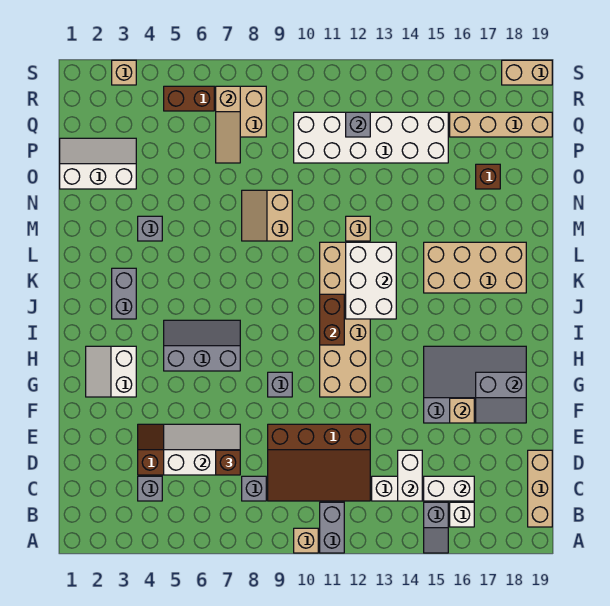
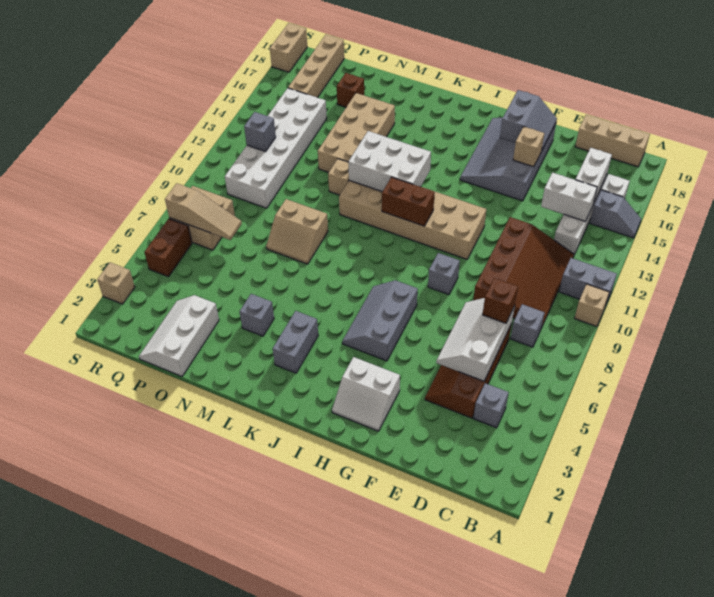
grey brick J3:K3 level 1 -> grey brick K3:K4 level 1
tan brick K15:L18 level 1 -> tan brick M13:N16 level 1

